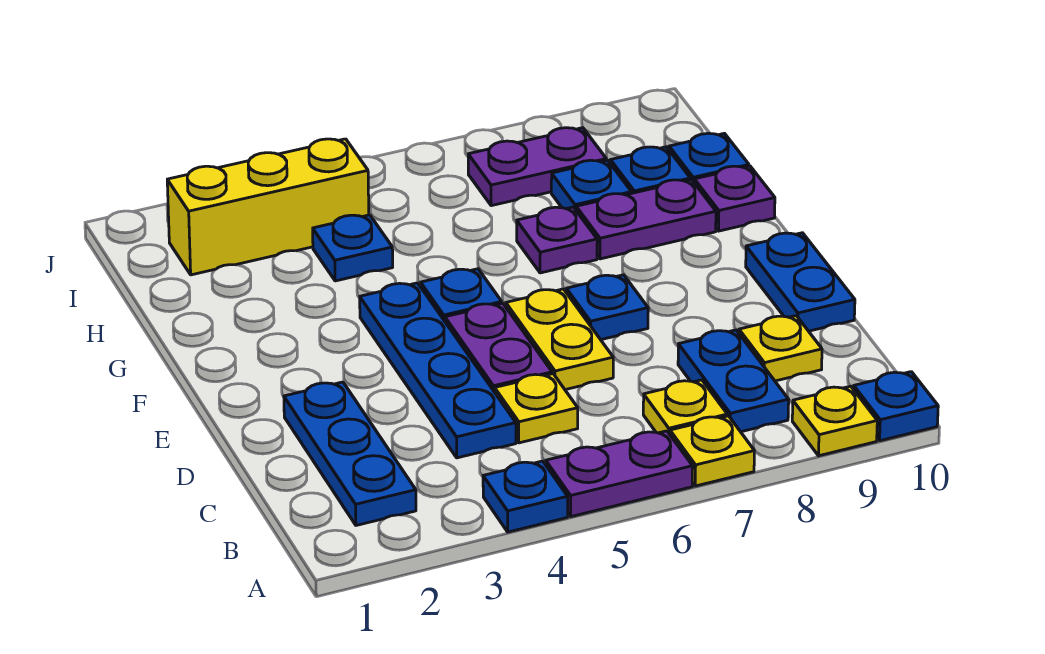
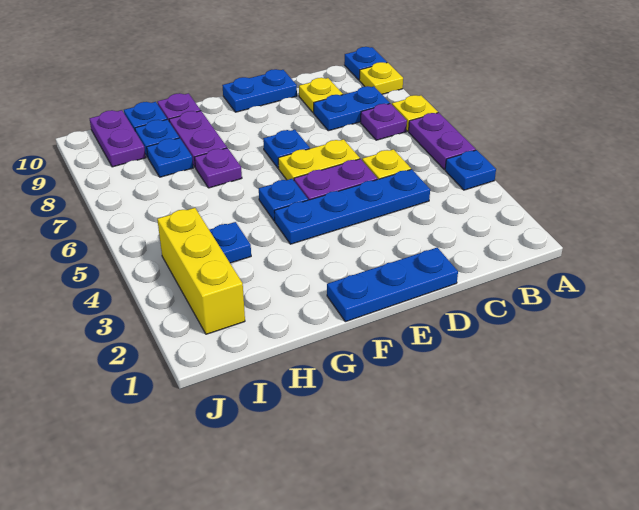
blue plate B2:D2 level 1 -> blue plate D1:F1 level 1
yellow plate B7 level 1 -> purple plate B7 level 1
purple plate I7:I8 level 1 -> purple plate I9:I10 level 1

